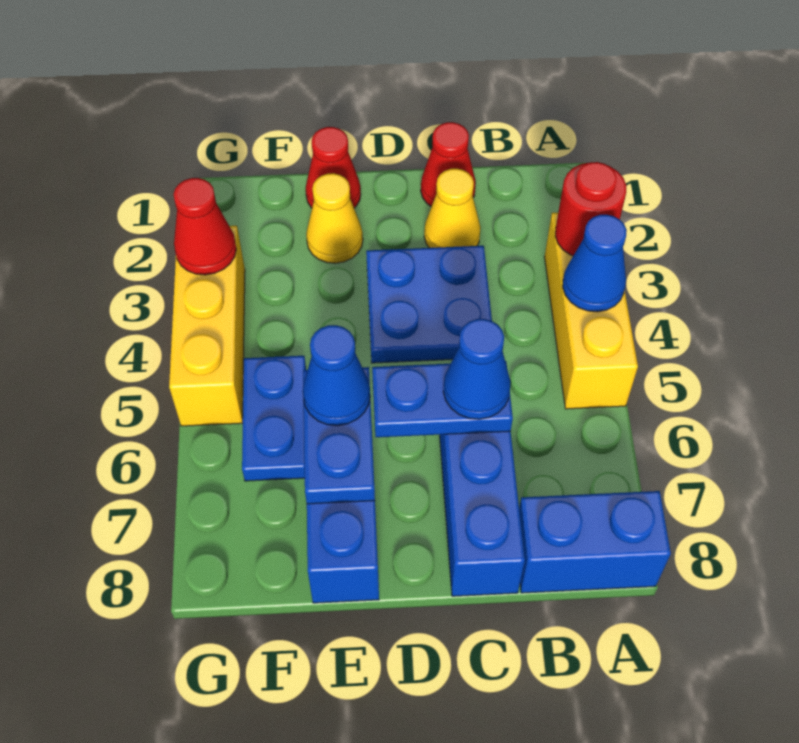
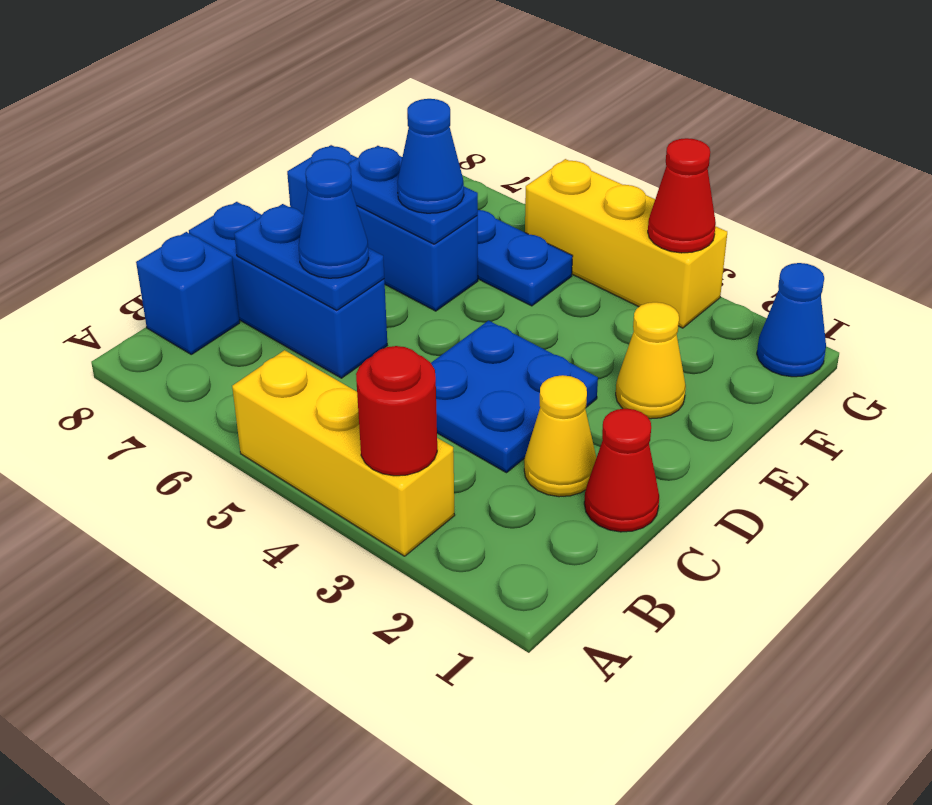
blue cone A4 level 2 -> blue cone G1 level 1
blue brick A8:B8 level 1 -> blue brick B8 level 1
blue plate C6:D6 level 2 -> blue plate C6:C7 level 2
red cone E1 level 1 -> none

